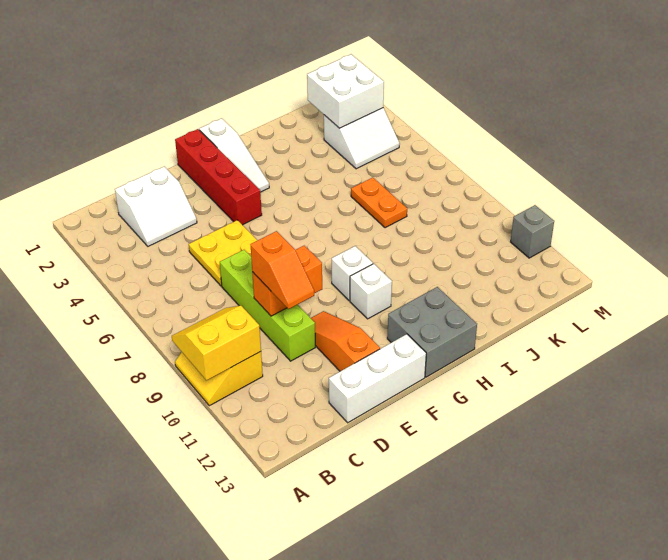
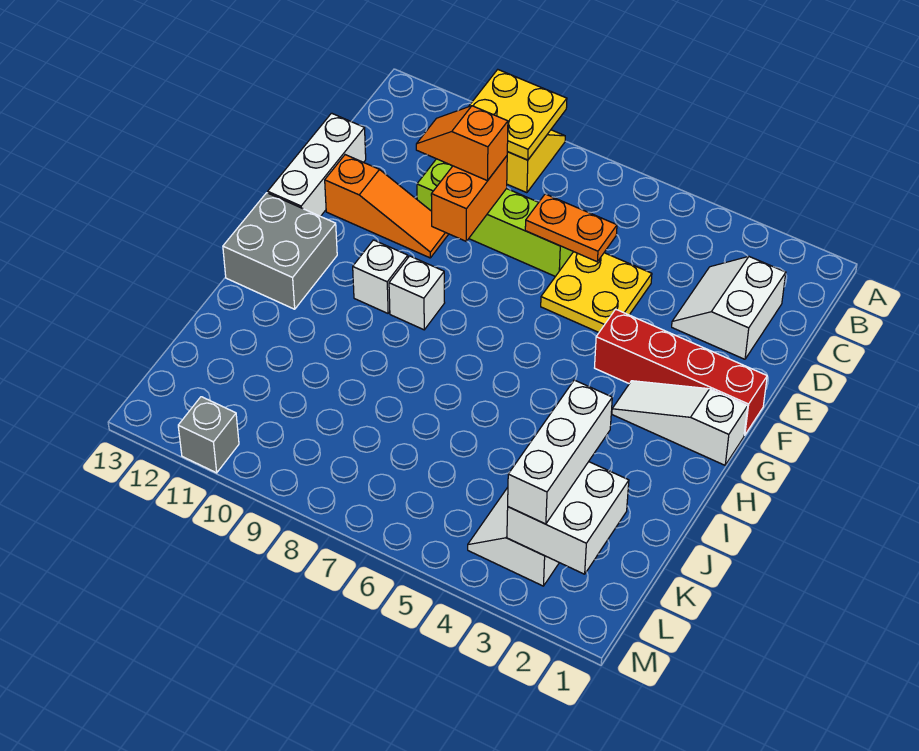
yellow slope A9:B10 level 2 top 10 -> yellow plate A9:B10 level 2
none -> white brick J3:L3 level 3
orange plate J6:J7 level 1 -> orange plate D6:D7 level 2

